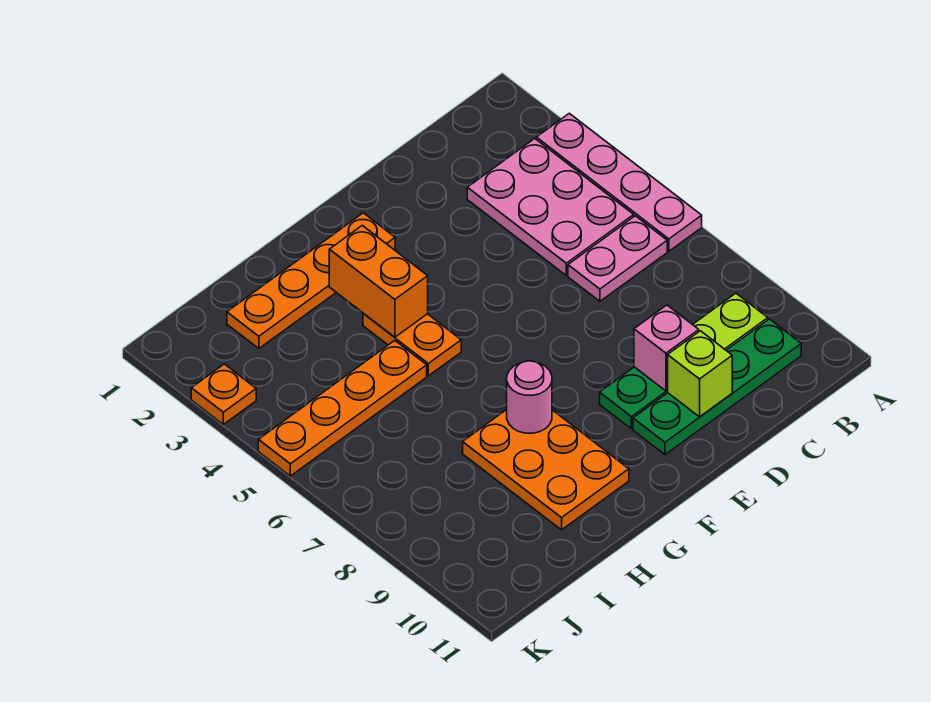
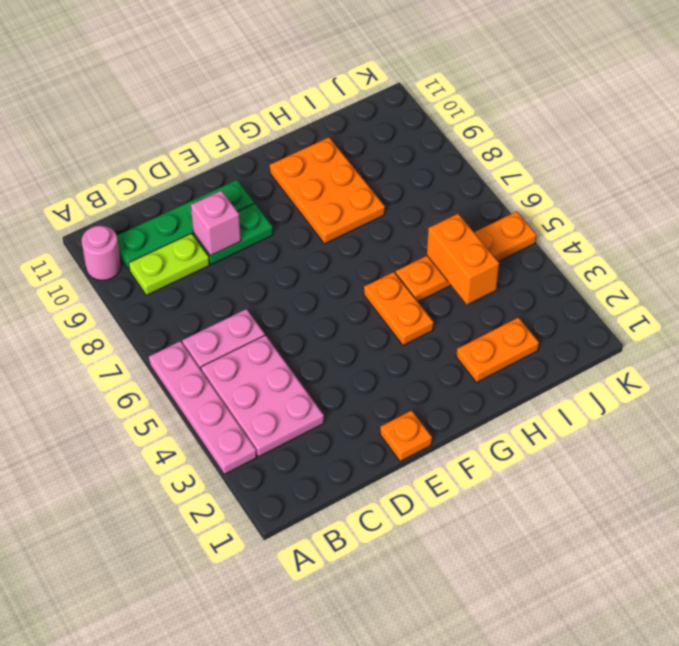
lime brick D10 level 2 -> none
orange plate F2:I2 level 1 -> orange plate H2:I2 level 1
orange brick G3:G4 level 2 -> orange brick I4:I5 level 2
pink round brick G8 level 2 -> pink round brick A10 level 1
orange plate K3 level 1 -> orange plate E1 level 1

